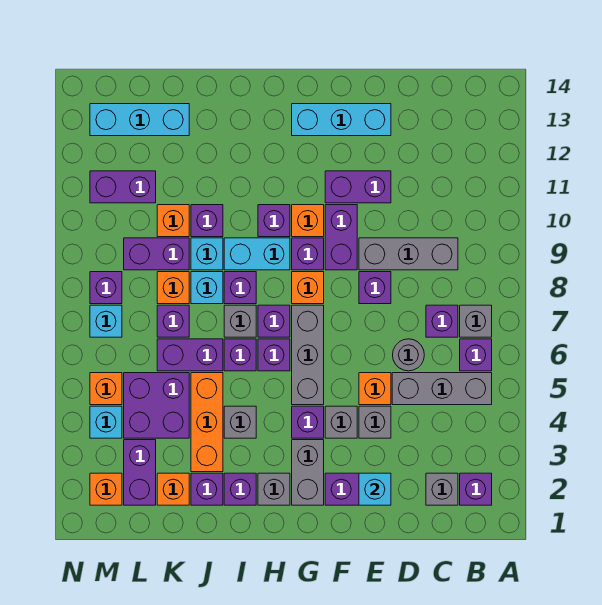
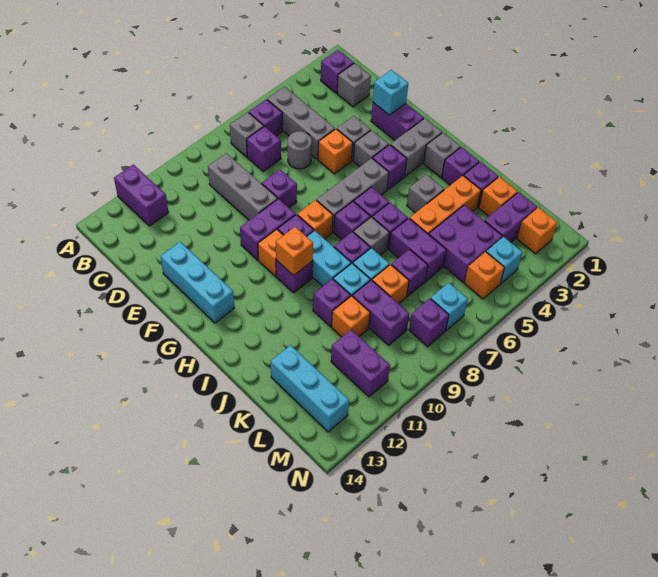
purple brick E11:F11 level 1 -> purple brick A12:B12 level 1
none -> orange brick H10 level 2

